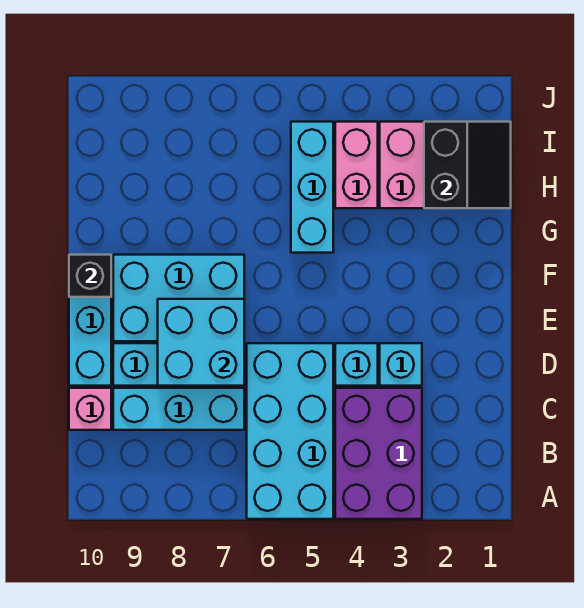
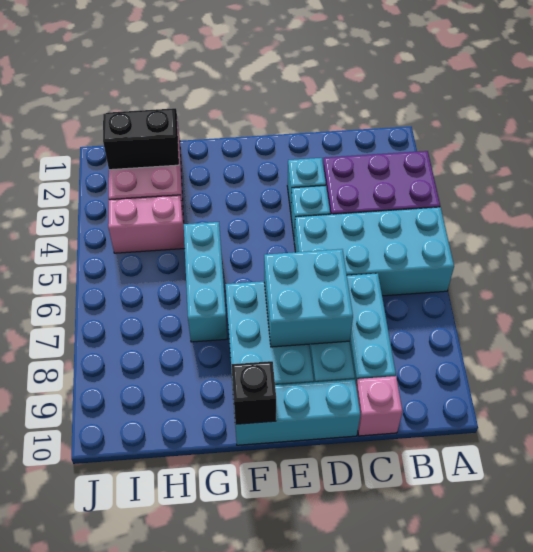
cyan brick G5:I5 level 1 -> cyan brick G5:G7 level 1

